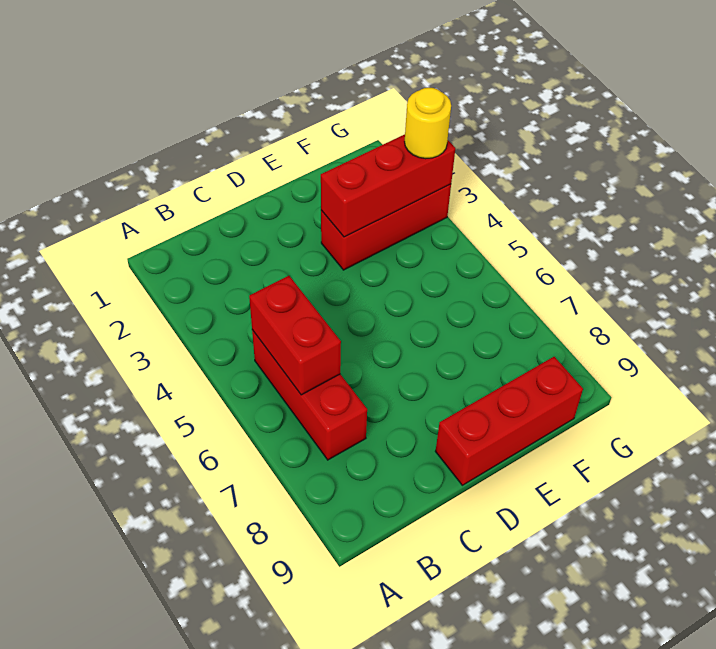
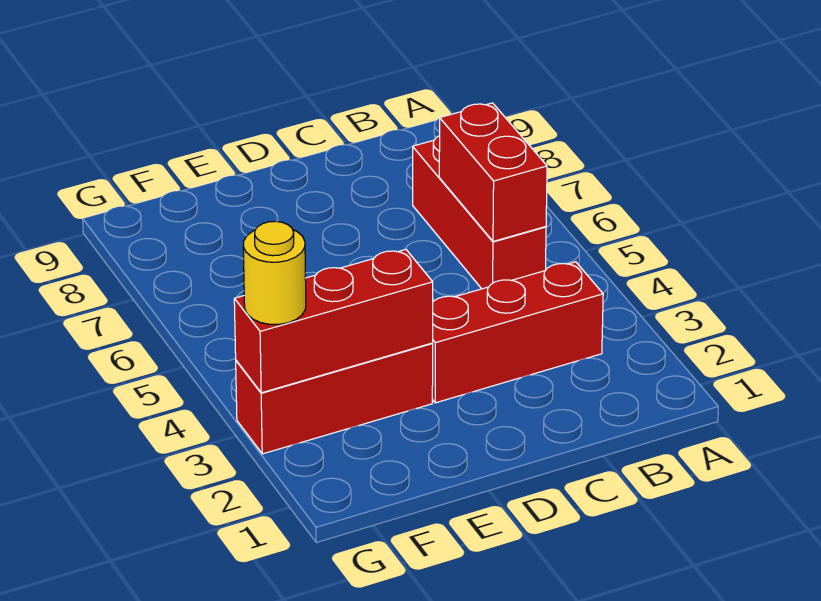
red brick D9:F9 level 1 -> red brick B3:D3 level 1

